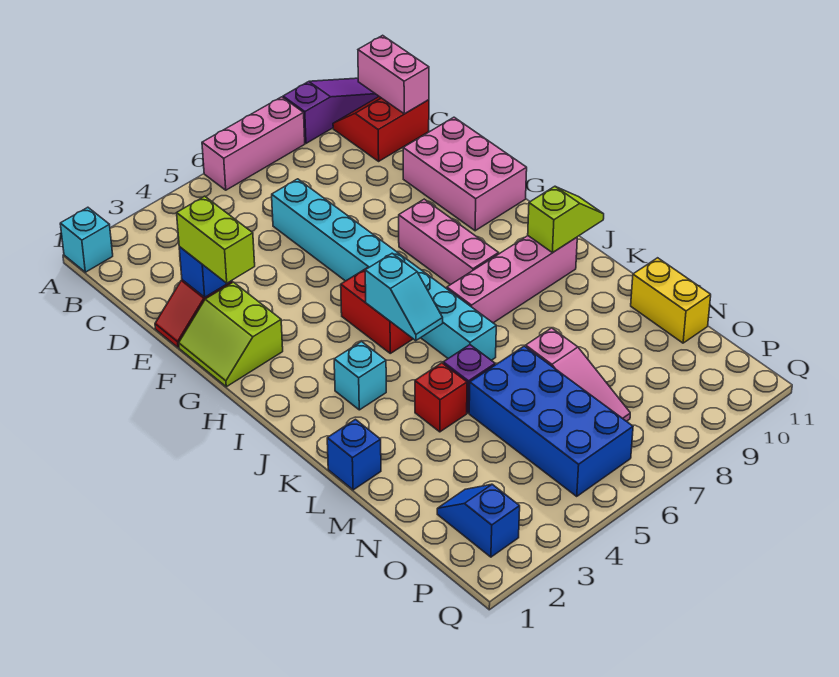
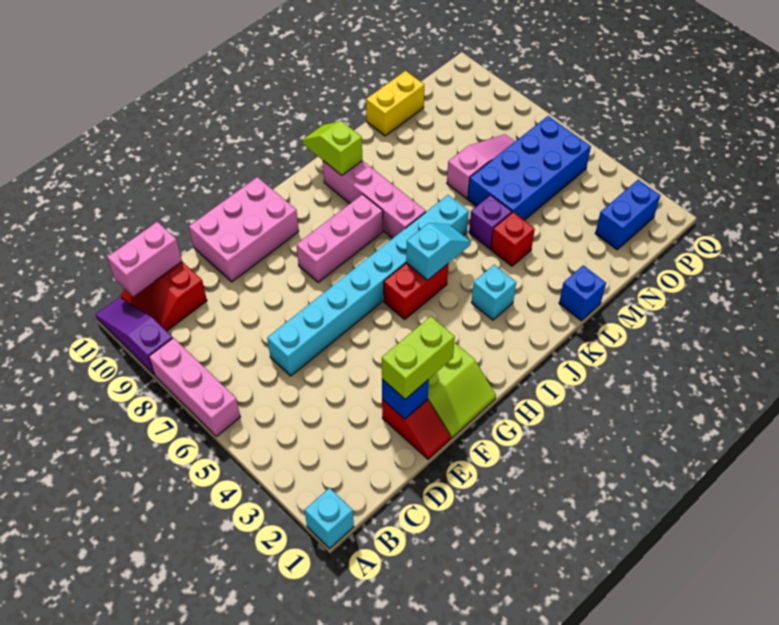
blue slope O2:P2 level 1 top P -> blue brick O2:P2 level 1

